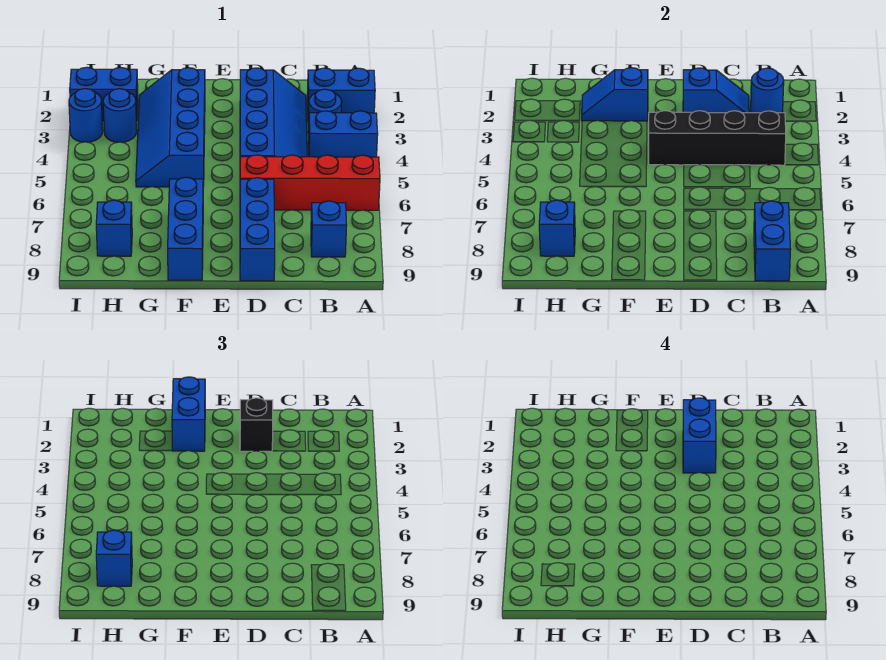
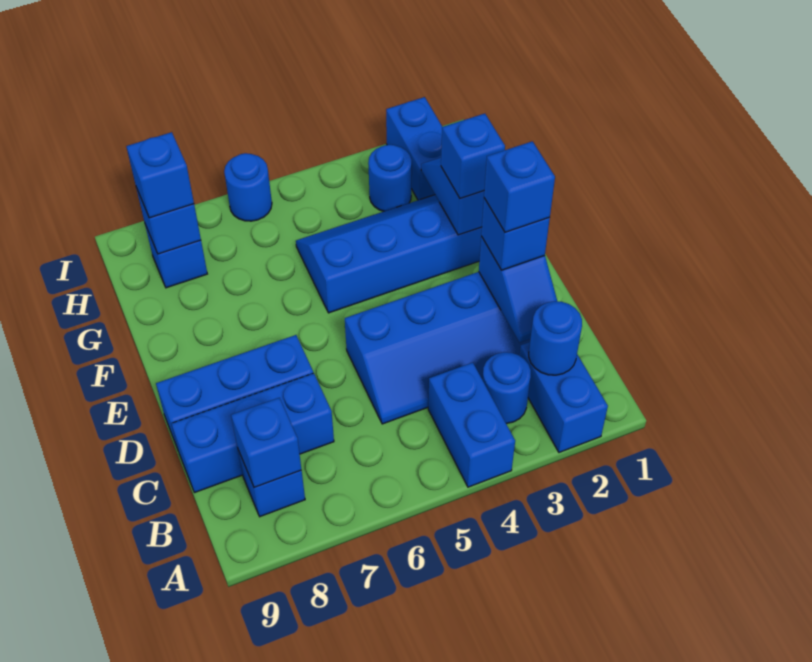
red brick A6:D6 level 1 -> none
black brick B4:E4 level 2 -> none
blue brick B8:B9 level 2 -> blue brick B8 level 2
black brick D2 level 3 -> blue brick D2 level 3
blue brick D2:D3 level 4 -> blue brick D2 level 4
blue brick F1:F2 level 3 -> blue brick F2 level 3
blue brick F7:F9 level 1 -> blue brick C7:C9 level 1
blue round brick I3 level 1 -> blue round brick I6 level 1

